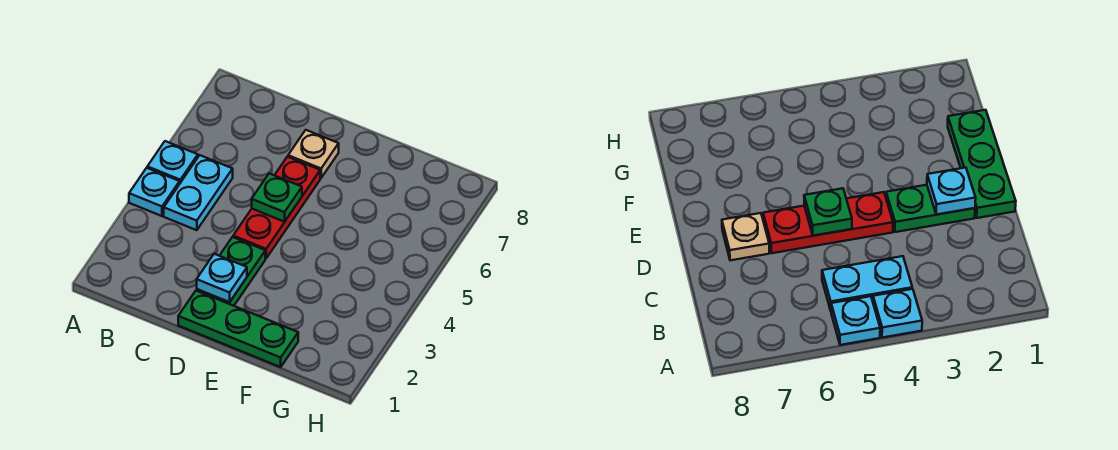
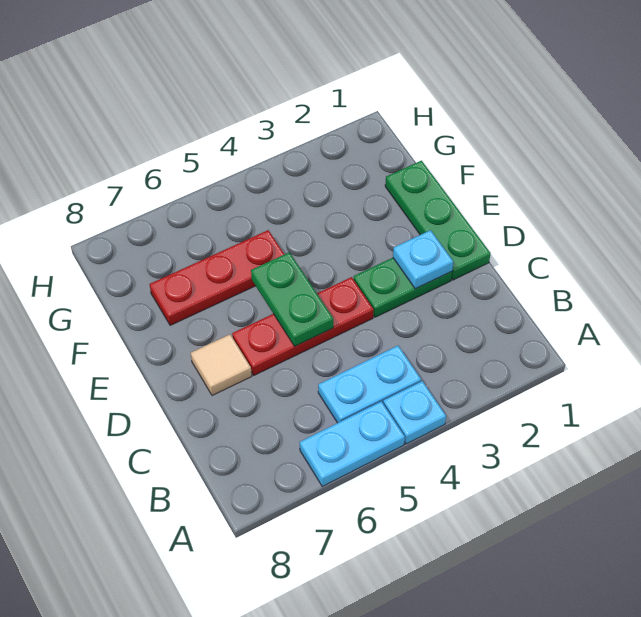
cyan plate A5 level 1 -> cyan plate A5:A6 level 1
green plate D5 level 2 -> green plate D5:E5 level 2
tan plate D7 level 1 -> tan tile D7 level 1
none -> red plate F5:F7 level 1

